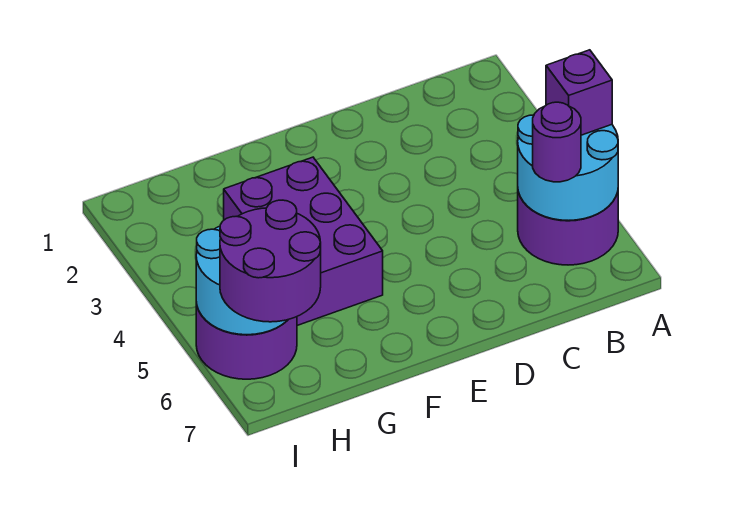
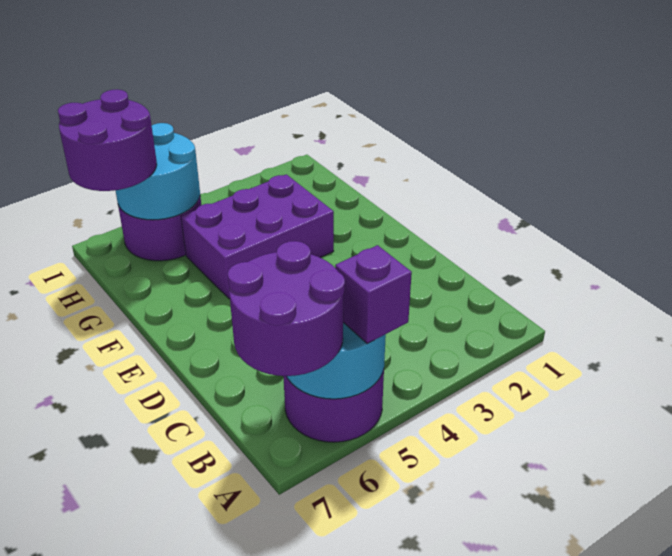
purple round brick B6 level 3 -> purple round brick A6:B7 level 3

